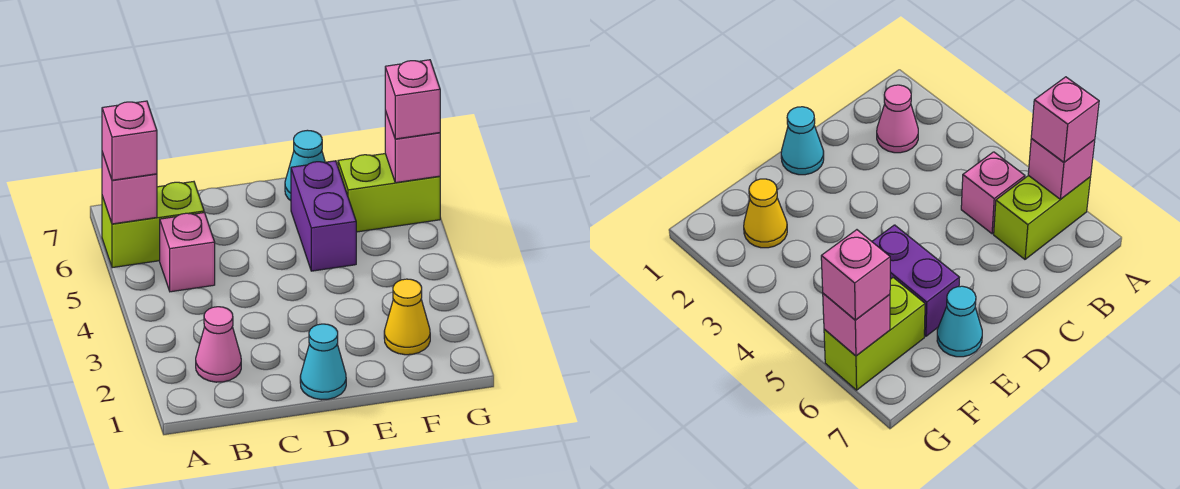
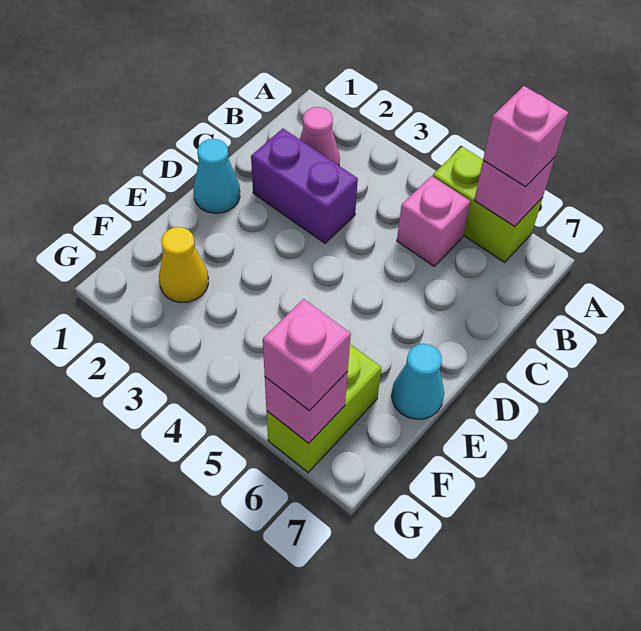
lime brick A6:B6 level 1 -> lime brick A5:A6 level 1
purple brick E5:E6 level 1 -> purple brick C2:C3 level 1

